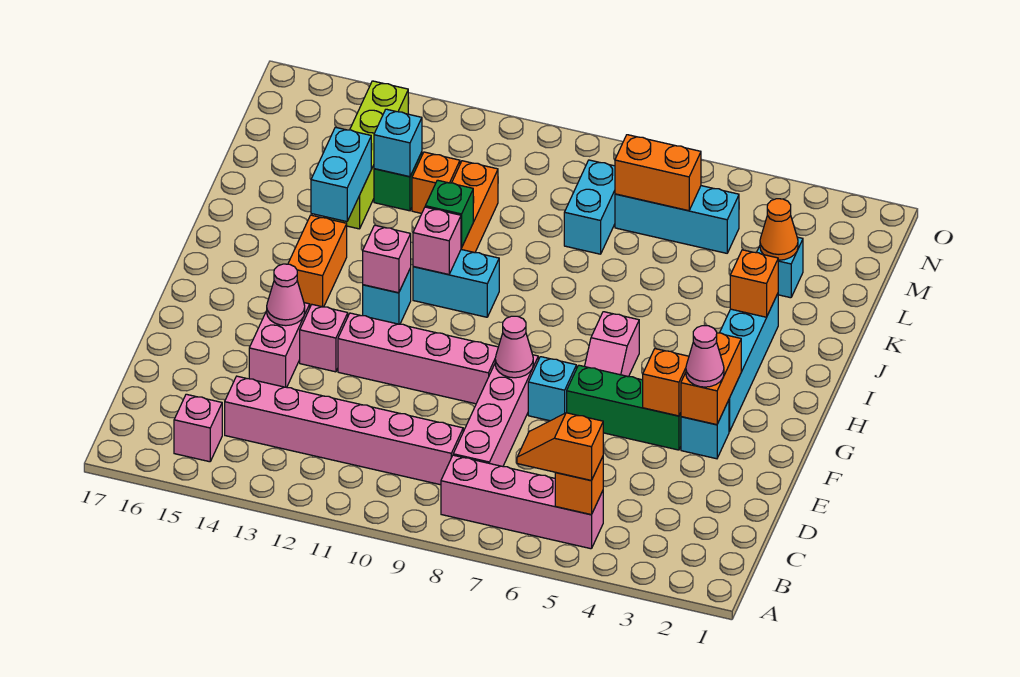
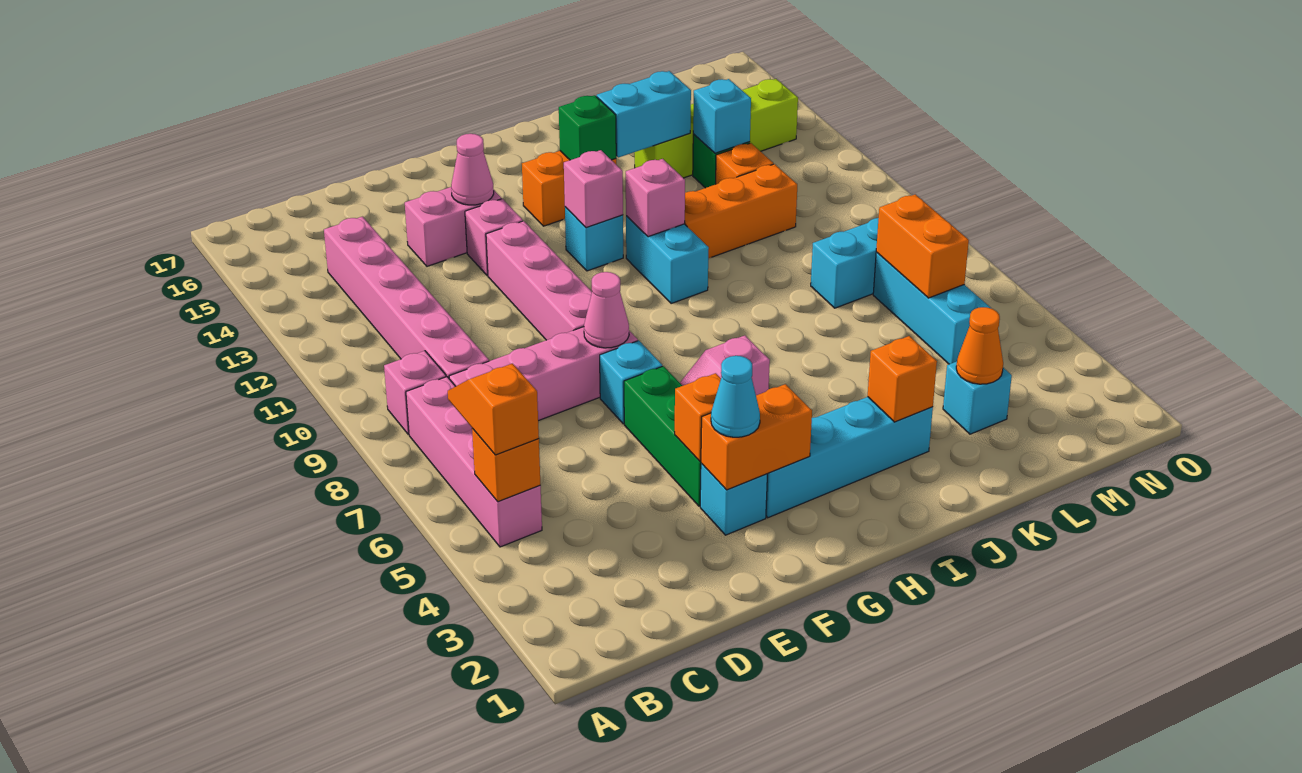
pink brick B15 level 1 -> pink brick B9 level 1
pink cone F3 level 3 -> cyan cone F3 level 3
green brick J11 level 2 -> green brick I14 level 2

